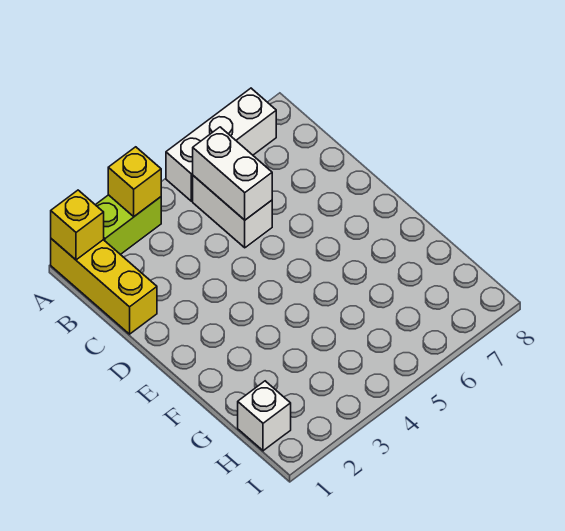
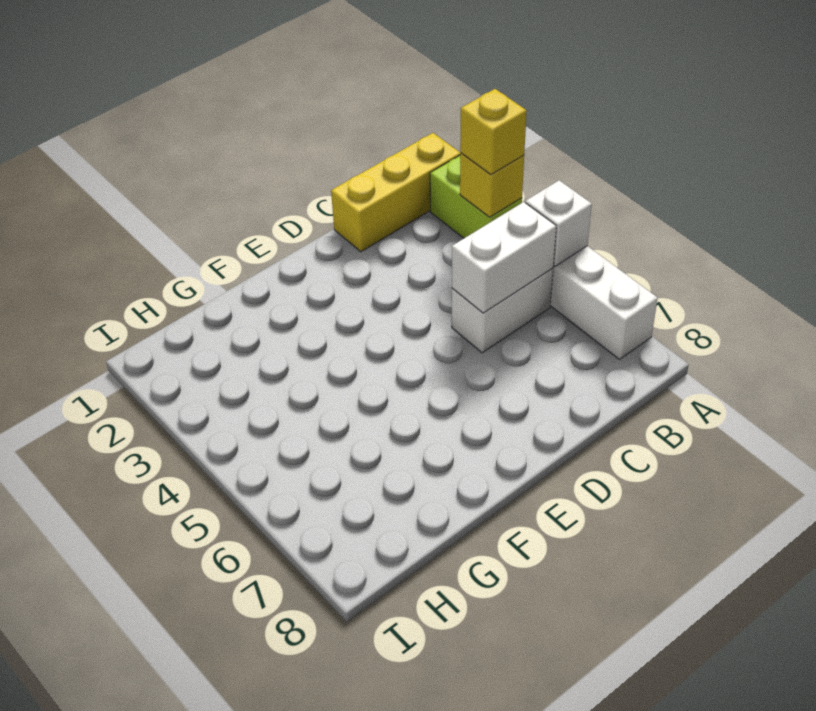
yellow brick A1 level 2 -> yellow brick A3 level 3
white brick H1 level 1 -> white brick A5 level 2

